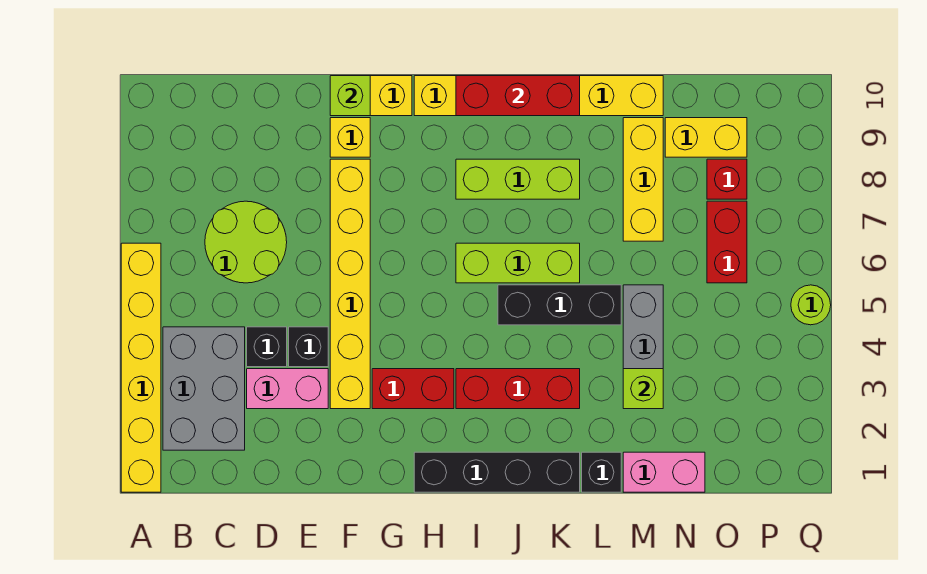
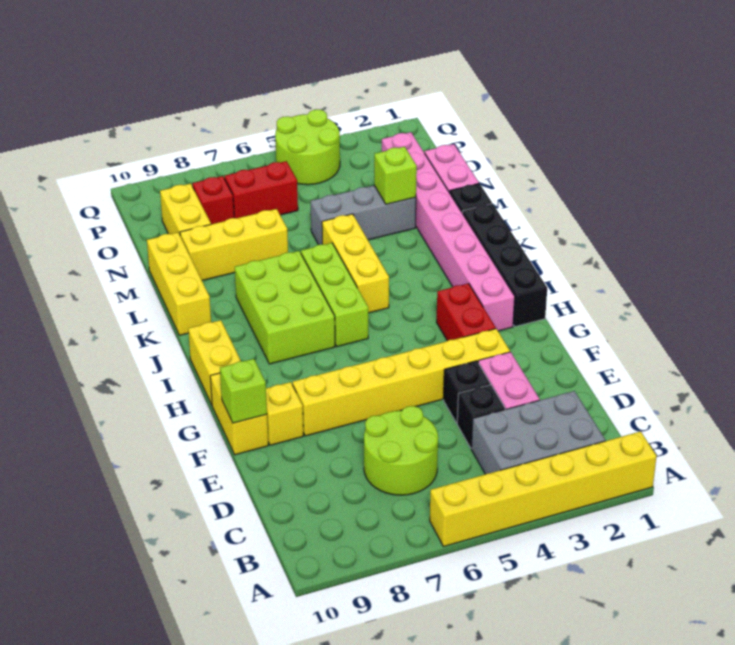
none -> pink brick H2:O2 level 1
red brick I3:K3 level 1 -> none
lime brick I8:K8 level 1 -> lime brick I7:K8 level 1
red brick I10:K10 level 2 -> none
black brick J5:L5 level 1 -> yellow brick J5:L5 level 1
lime round brick Q5 level 1 -> lime round brick P4:Q5 level 1

